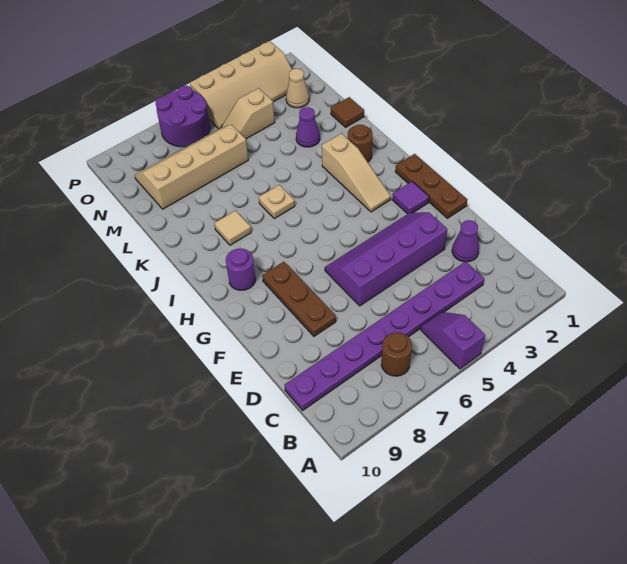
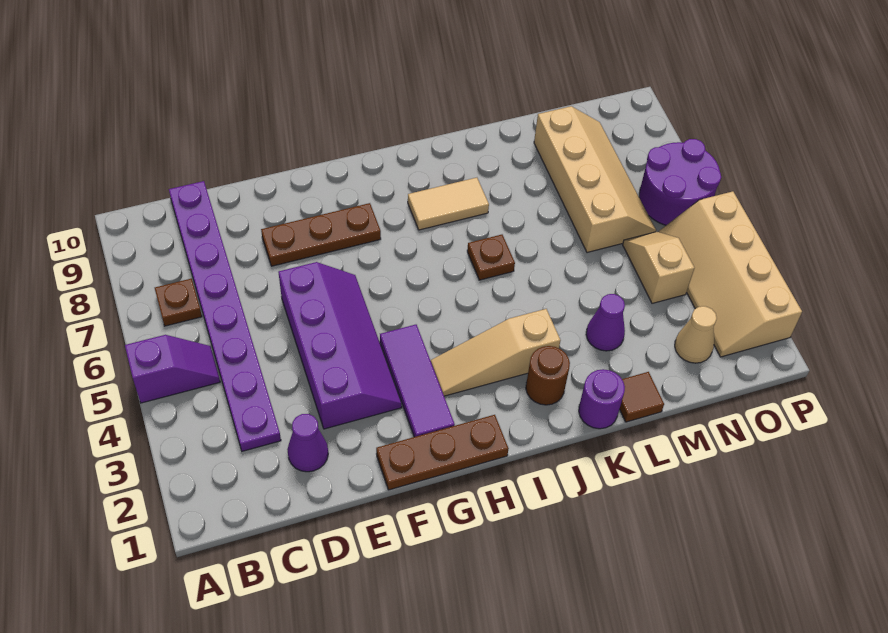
brown round brick B7 level 1 -> brown plate B7 level 1
purple tile G2 level 1 -> purple tile G2:G4 level 1
purple round brick H9 level 1 -> purple round brick K1 level 1
tan plate J6 level 1 -> brown plate J6 level 1
tan tile J8 level 1 -> tan tile I8:J8 level 1

